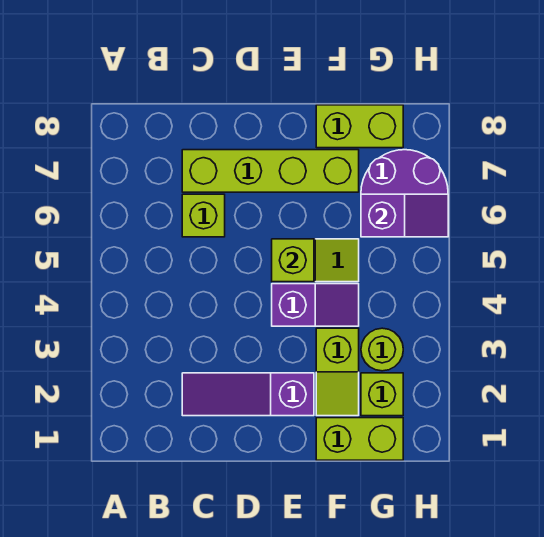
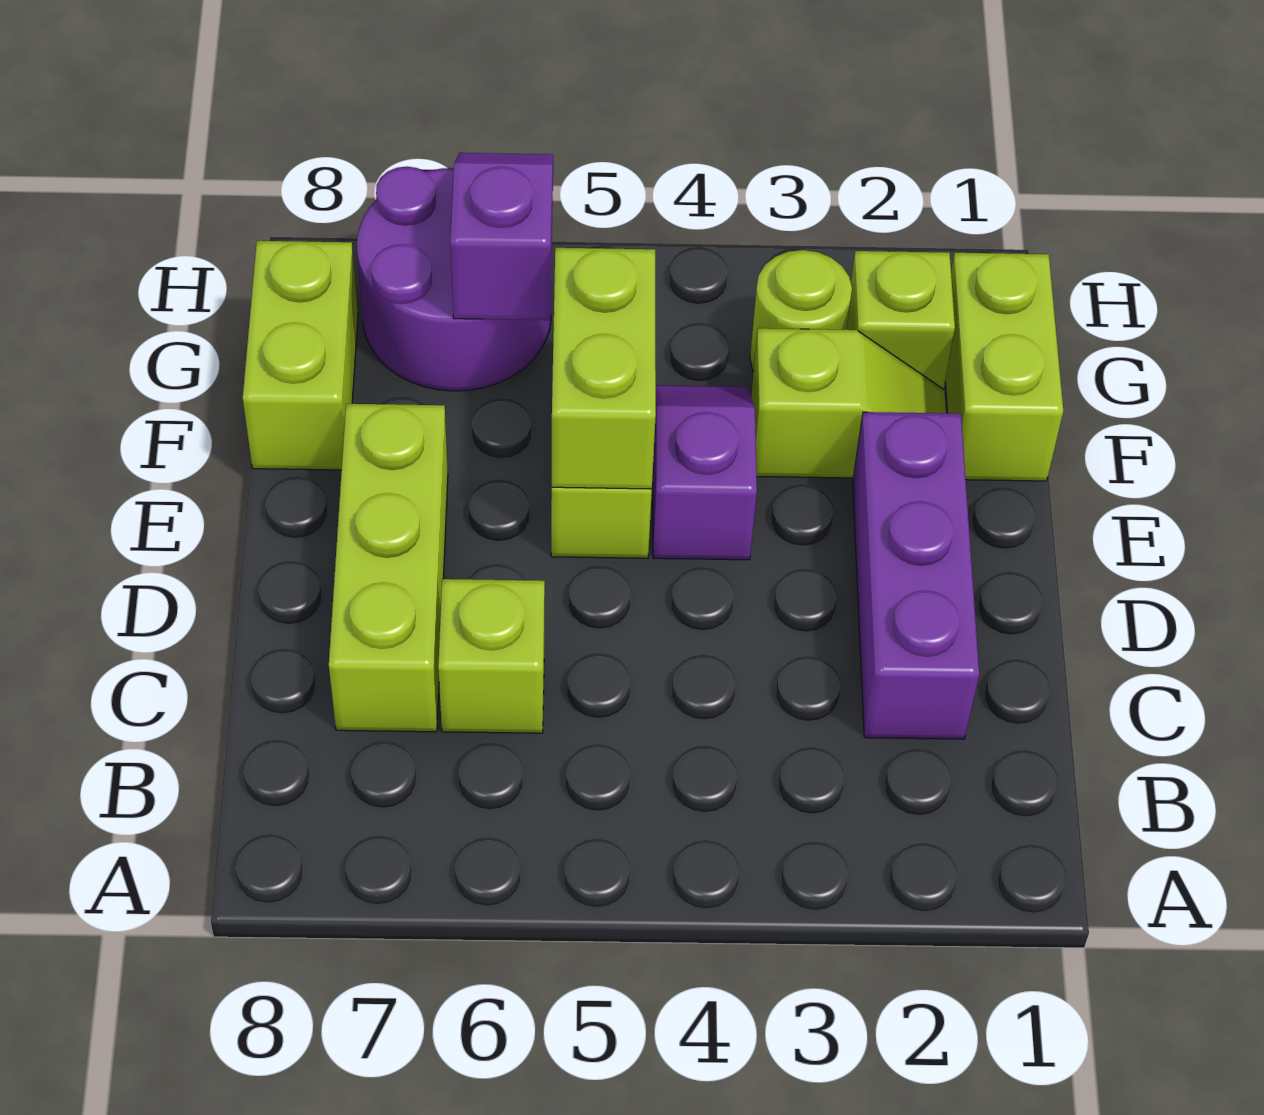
purple slope C2:E2 level 1 top E -> purple brick C2:E2 level 1
lime brick C7:F7 level 1 -> lime brick C7:E7 level 1
lime brick E5 level 2 -> lime brick E5:F5 level 2

